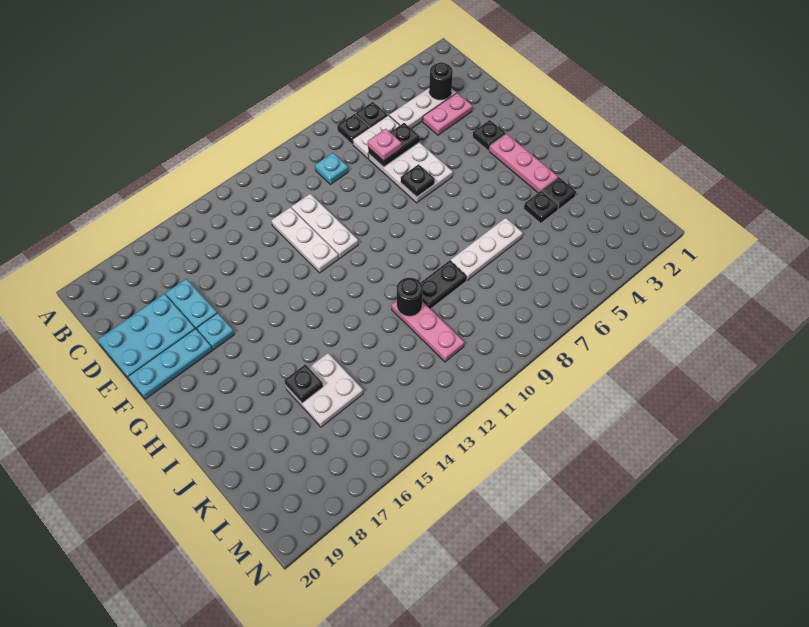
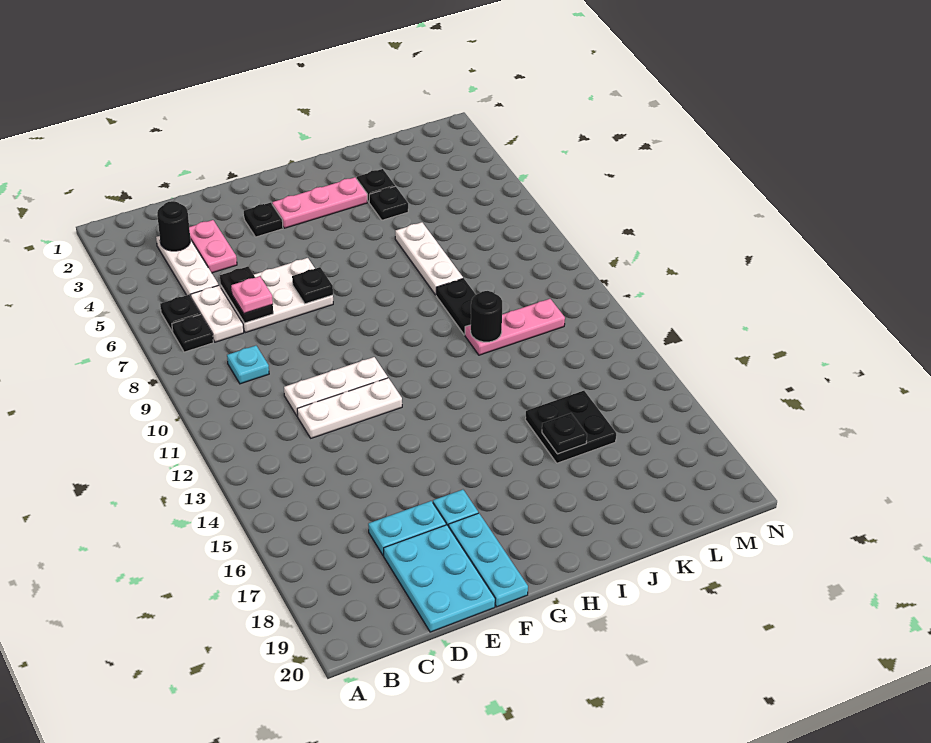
white plate J15:K16 level 1 -> black plate J15:K16 level 1

